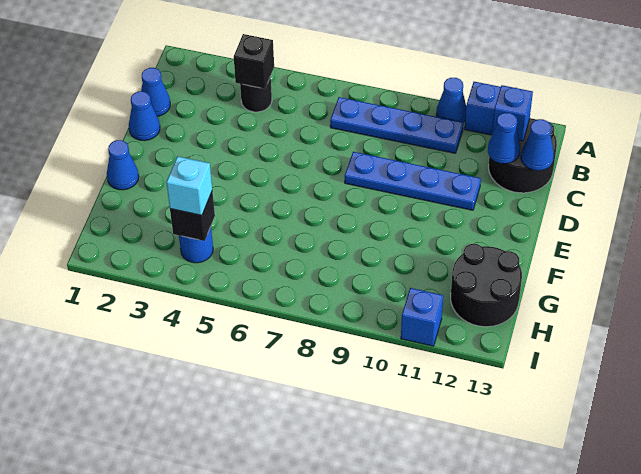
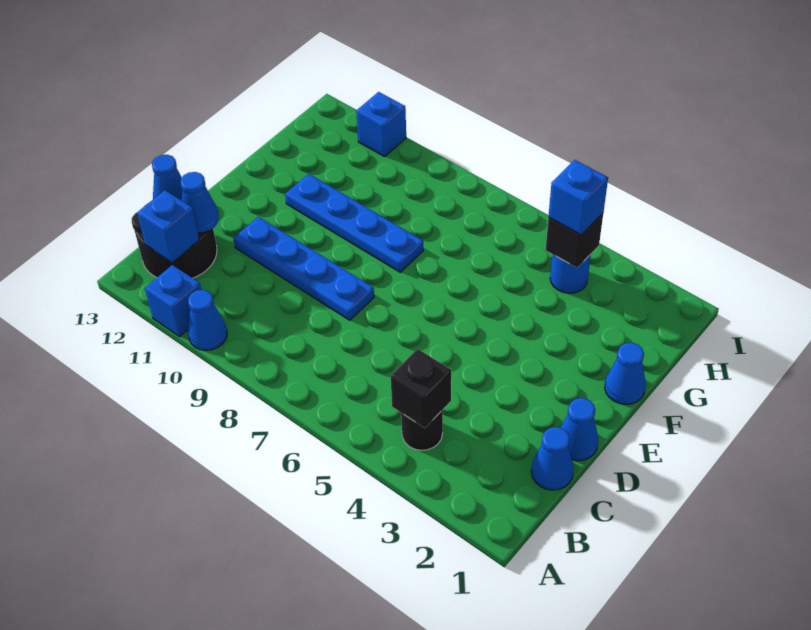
blue plate B7:B10 level 1 -> blue plate F8:F11 level 1
black round brick G12:H13 level 1 -> none
cyan brick H4 level 3 -> blue brick H4 level 3

